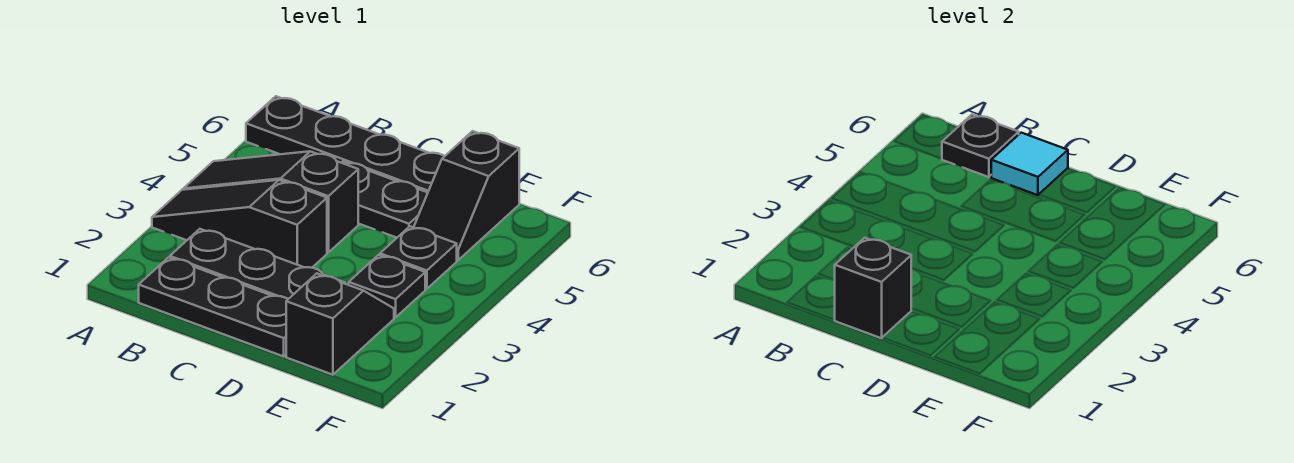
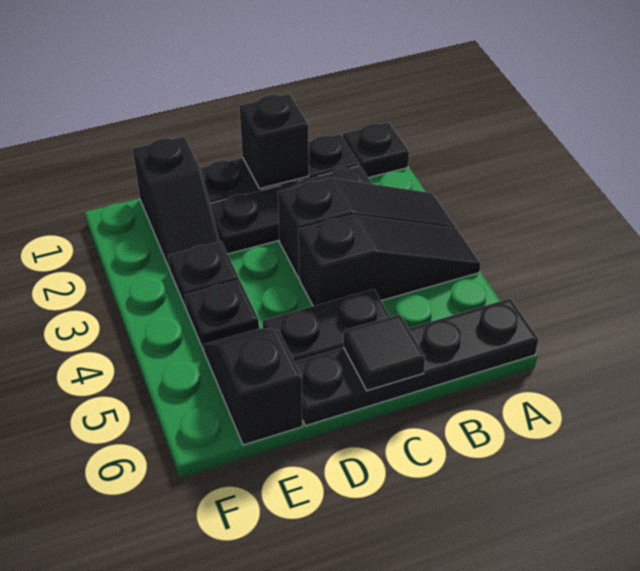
black plate B6 level 2 -> black plate A1 level 1
cyan tile C6 level 2 -> black tile C6 level 2

